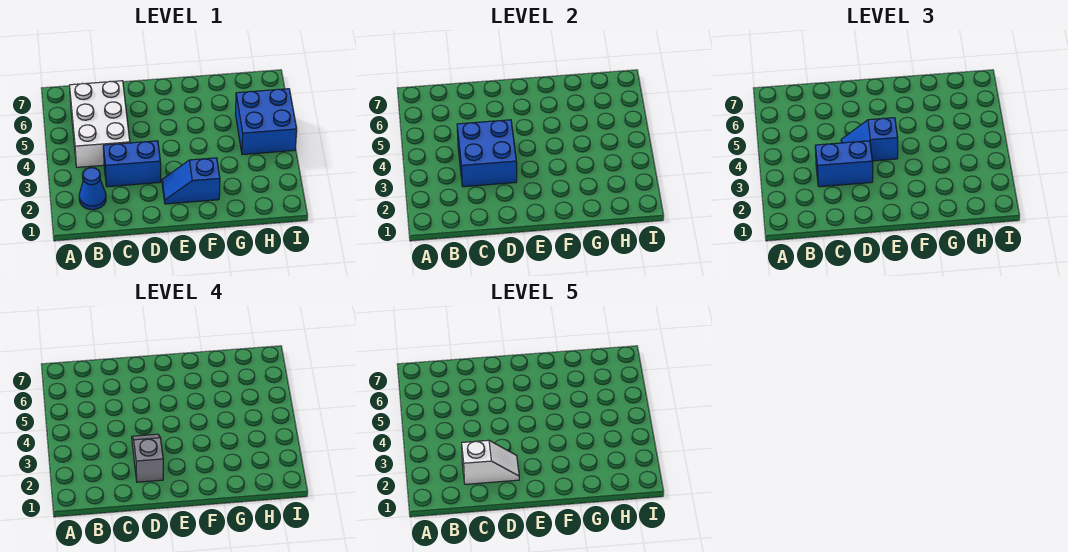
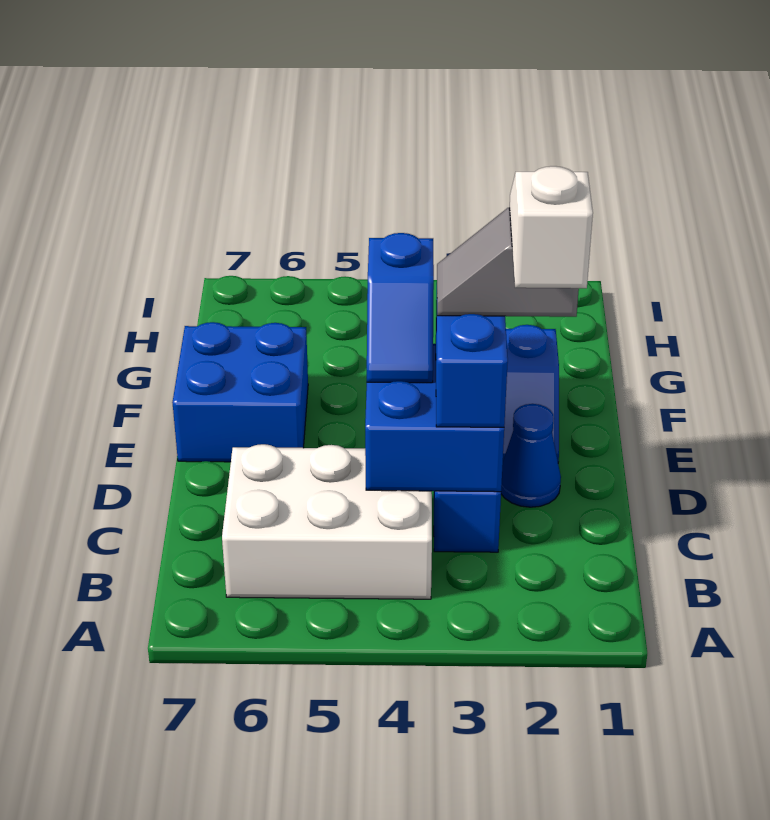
blue cone B2 level 1 -> blue cone D2 level 1
blue brick H4:I5 level 1 -> blue brick E6:F7 level 1

